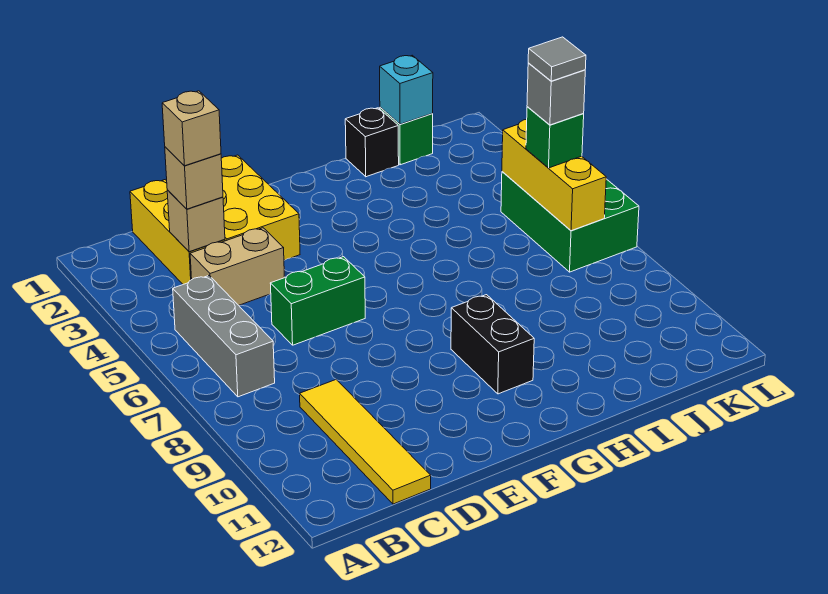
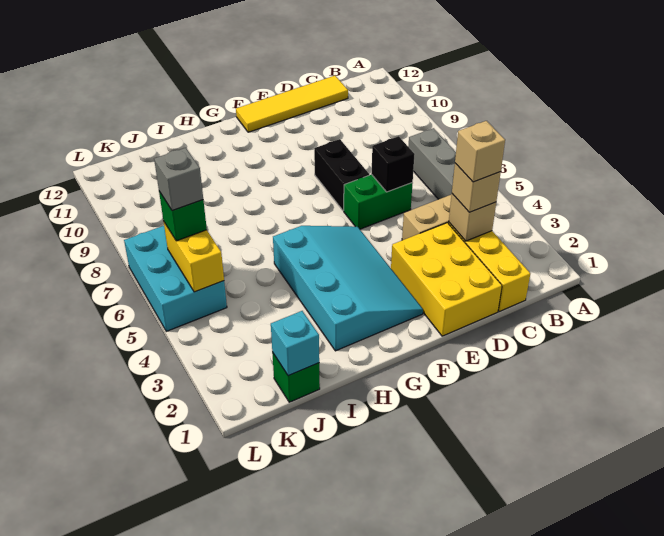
yellow tile C9:C12 level 1 -> yellow tile C12:F12 level 1
none -> cyan slope F2:H5 level 1 top H
black brick G9:G10 level 1 -> black brick E7:E8 level 1
black brick I1 level 1 -> black brick D6 level 2
green brick K5:L7 level 1 -> cyan brick K5:L7 level 1
yellow brick K5:K7 level 2 -> yellow brick K5:K6 level 2
grey tile K6 level 5 -> none

